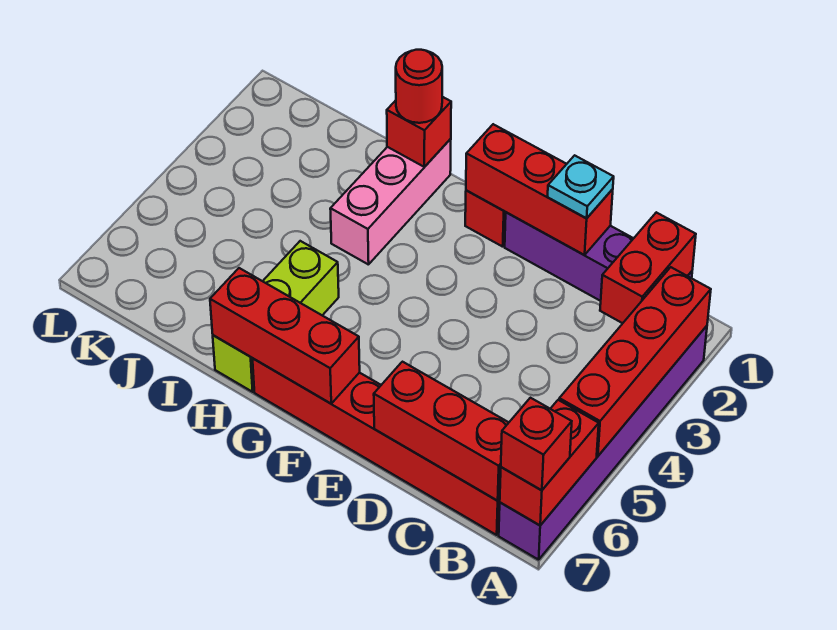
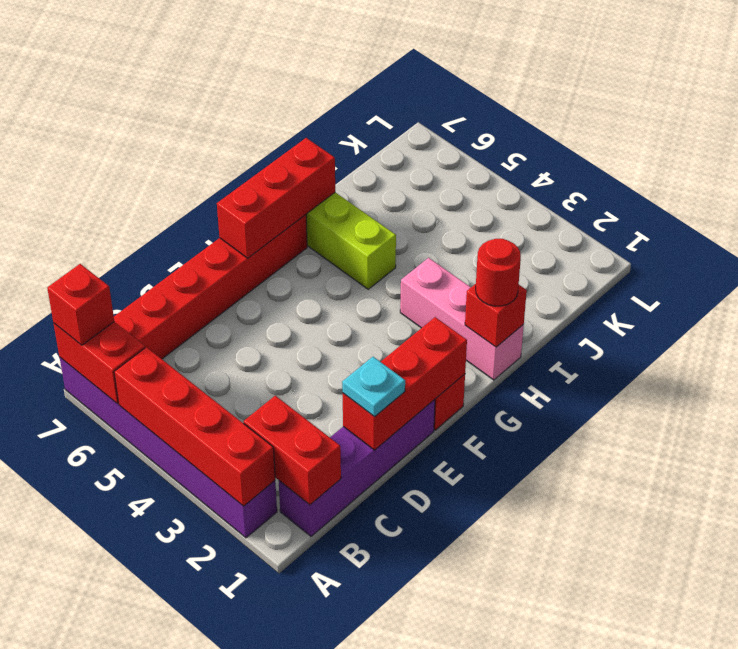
red brick B7:D7 level 2 -> none

